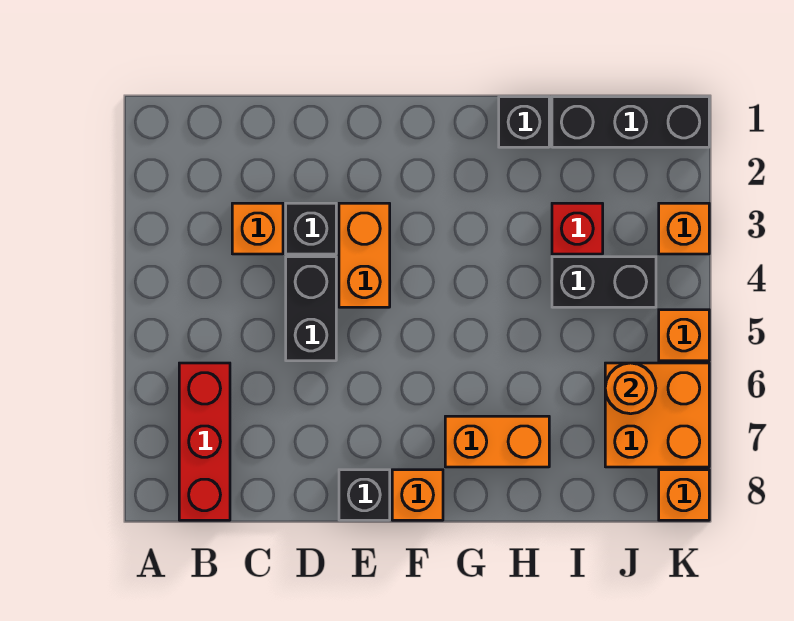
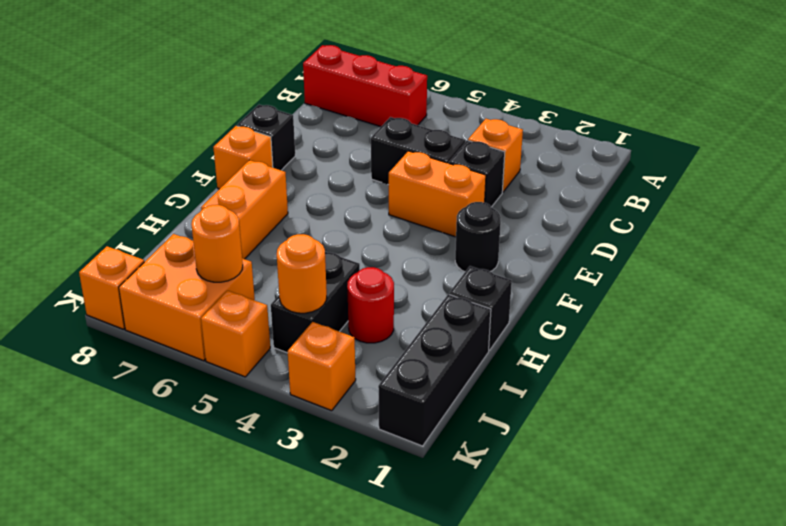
none -> black round brick F2 level 1
red brick I3 level 1 -> red round brick I3 level 1
none -> orange round brick J4 level 2

